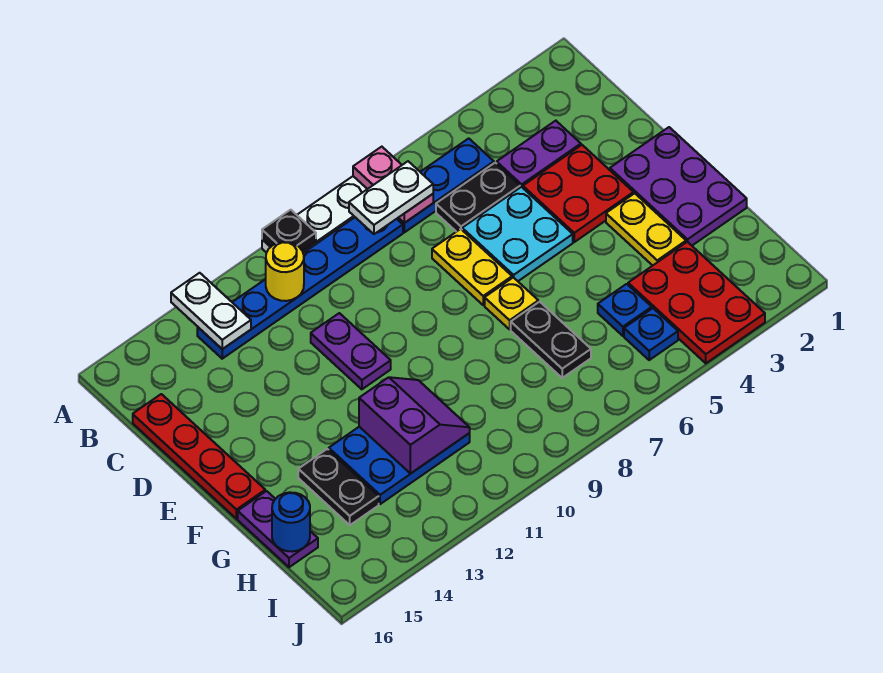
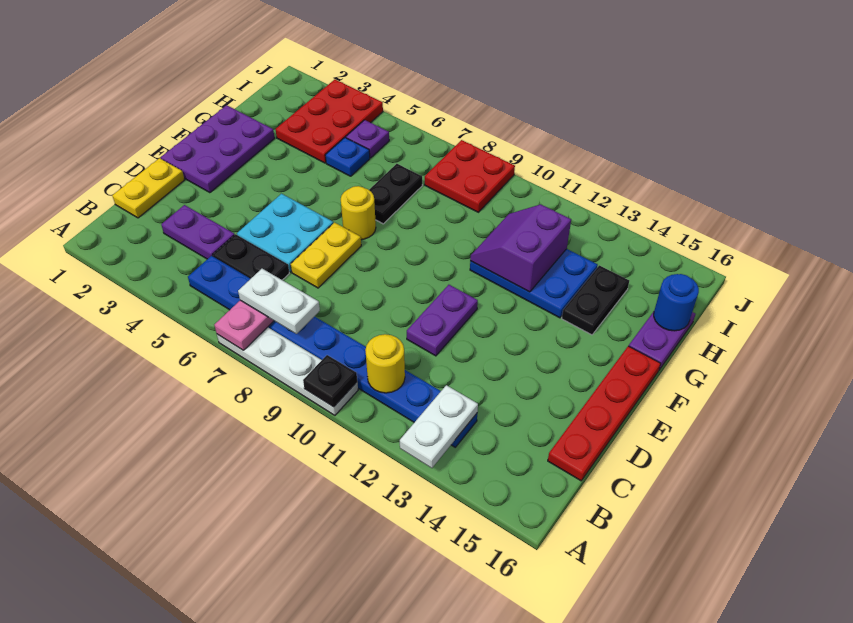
red plate D3:E4 level 1 -> red plate I8:J9 level 1
yellow plate F3:G3 level 1 -> yellow plate C1:D1 level 1
yellow plate F7 level 1 -> yellow round brick F7 level 1
blue plate I5 level 1 -> purple plate I5 level 1

